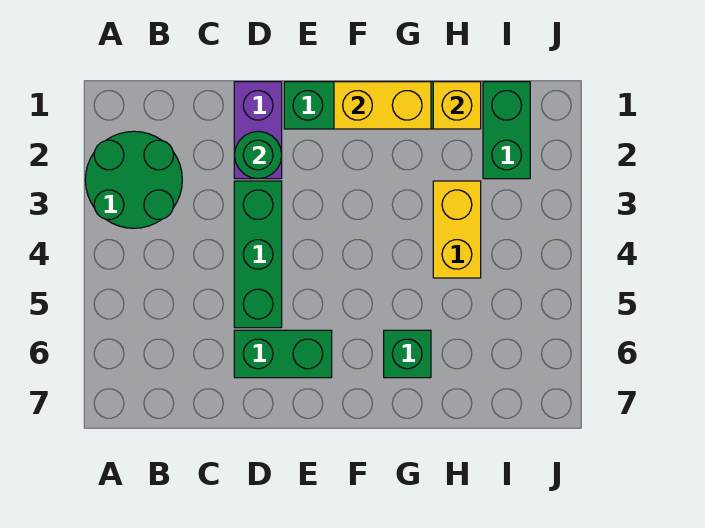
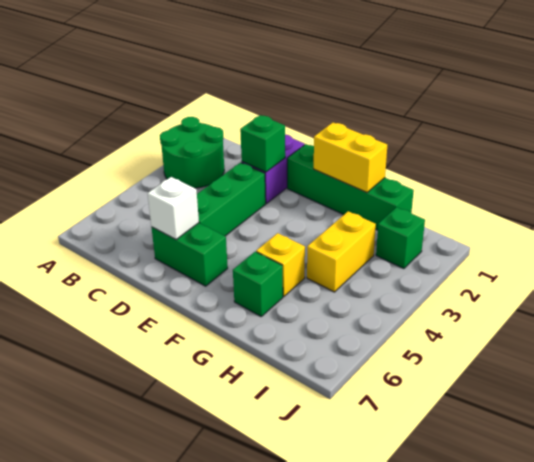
green round brick D2 level 2 -> green brick D2 level 2
none -> white brick D6 level 2
yellow brick H1 level 2 -> yellow brick G5 level 1
green brick I1:I2 level 1 -> green brick I2 level 1

